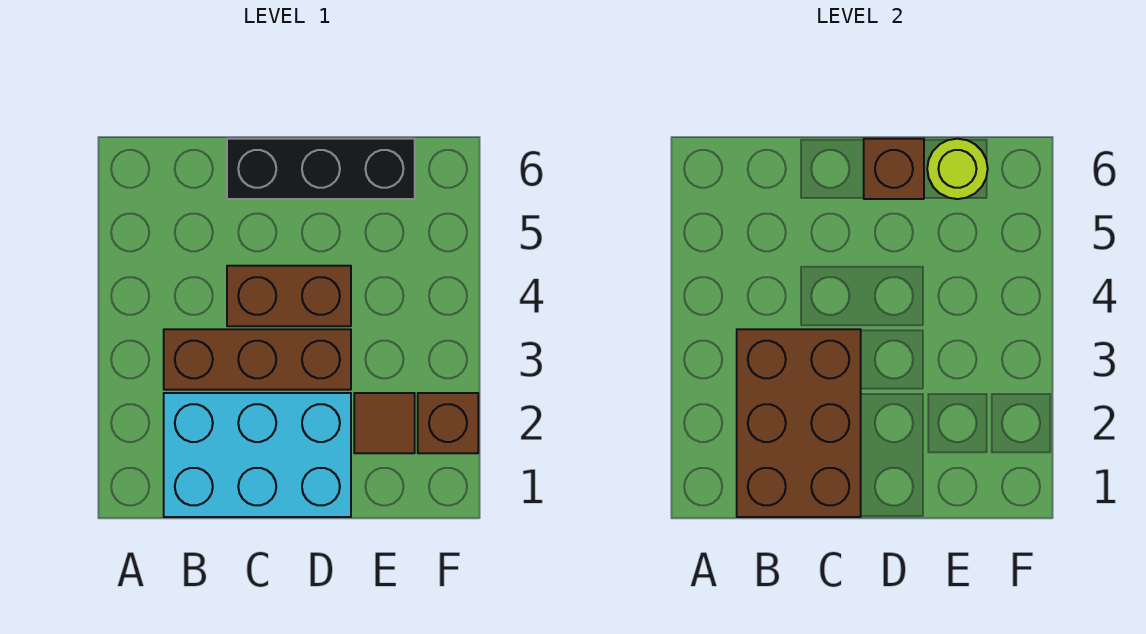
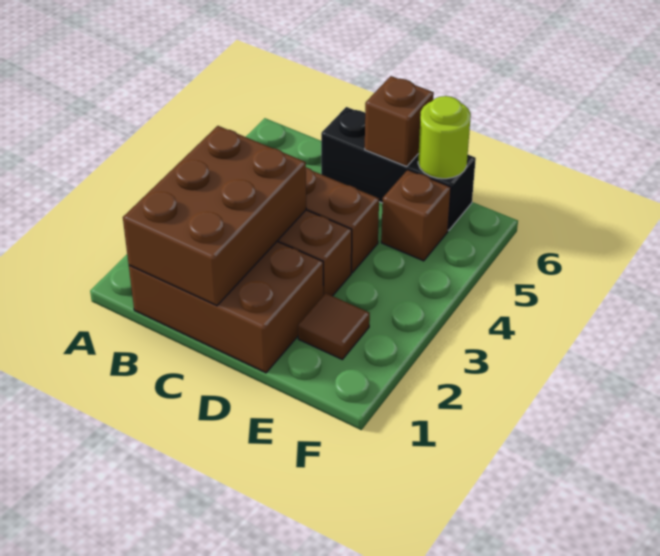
cyan brick B1:D2 level 1 -> brown brick B1:D2 level 1
brown brick F2 level 1 -> brown brick E5 level 1

